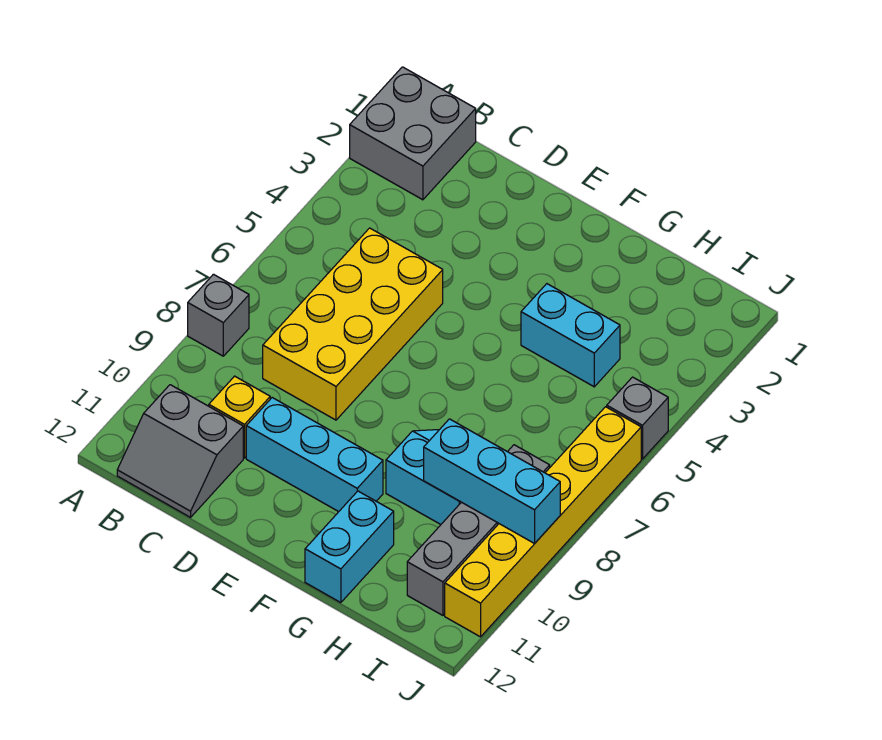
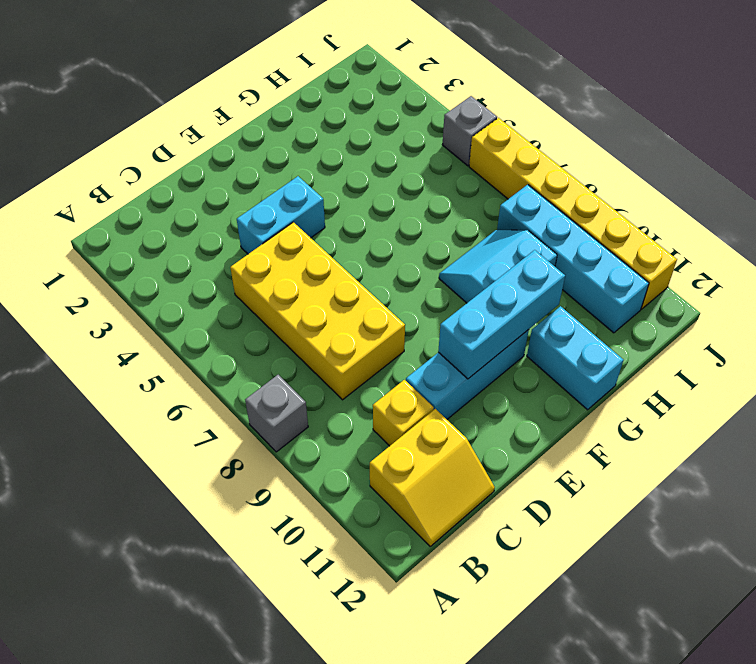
grey brick A1:B2 level 1 -> none
grey slope B11:C12 level 1 top 11 -> yellow slope B11:C12 level 1 top 11
cyan brick G4:H4 level 1 -> cyan brick D4:E4 level 1
cyan brick H9:J9 level 2 -> cyan brick E10:G10 level 2
grey brick I8:I11 level 1 -> cyan brick I8:I11 level 1

